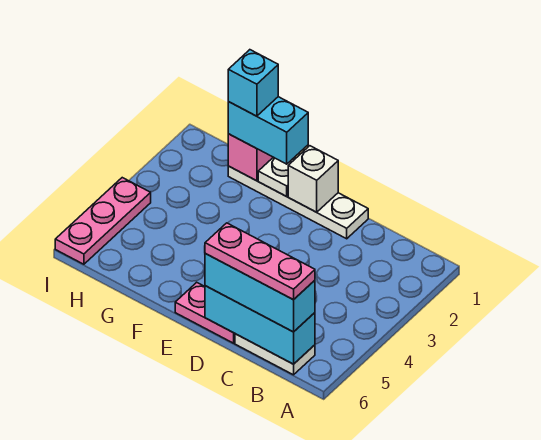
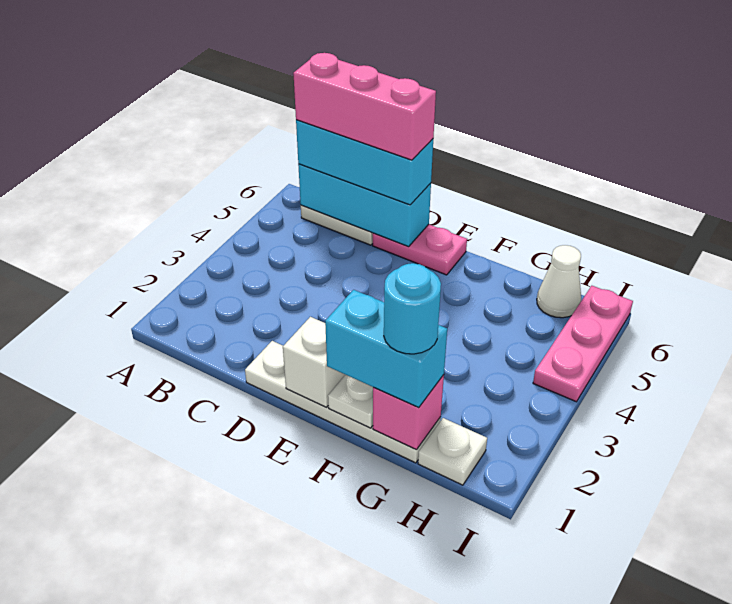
pink plate B6:D6 level 4 -> pink brick B6:D6 level 4
cyan brick G1 level 4 -> cyan round brick G1 level 4
none -> white plate H1 level 1
none -> white cone H6 level 1

